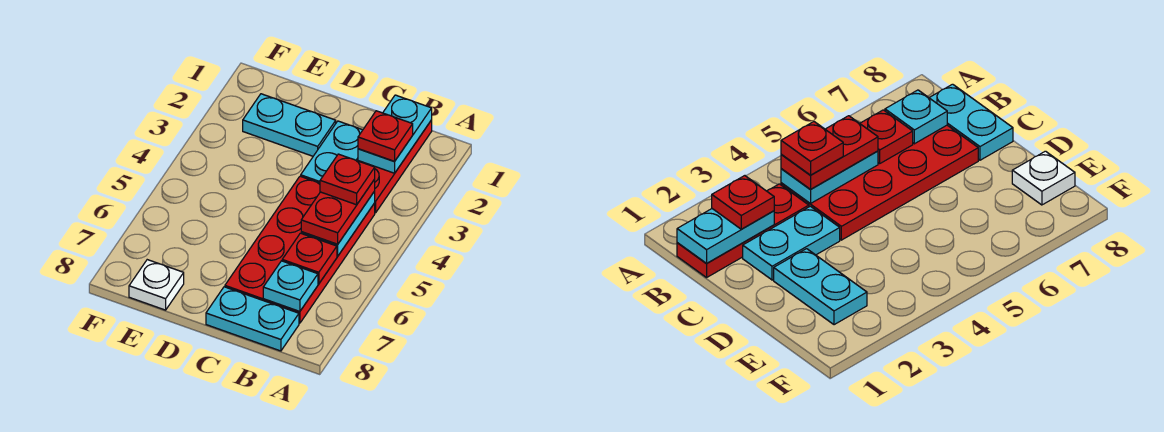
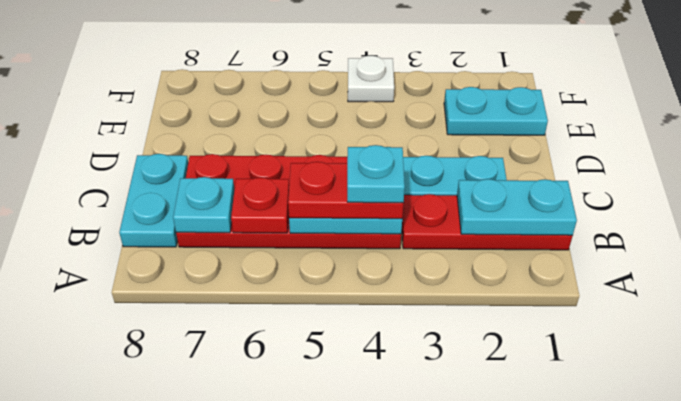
red plate B2 level 3 -> none
red plate B4 level 4 -> cyan plate B4 level 4
cyan plate D2:E2 level 1 -> cyan plate E1:E2 level 1
white plate E8 level 1 -> white plate F4 level 1

